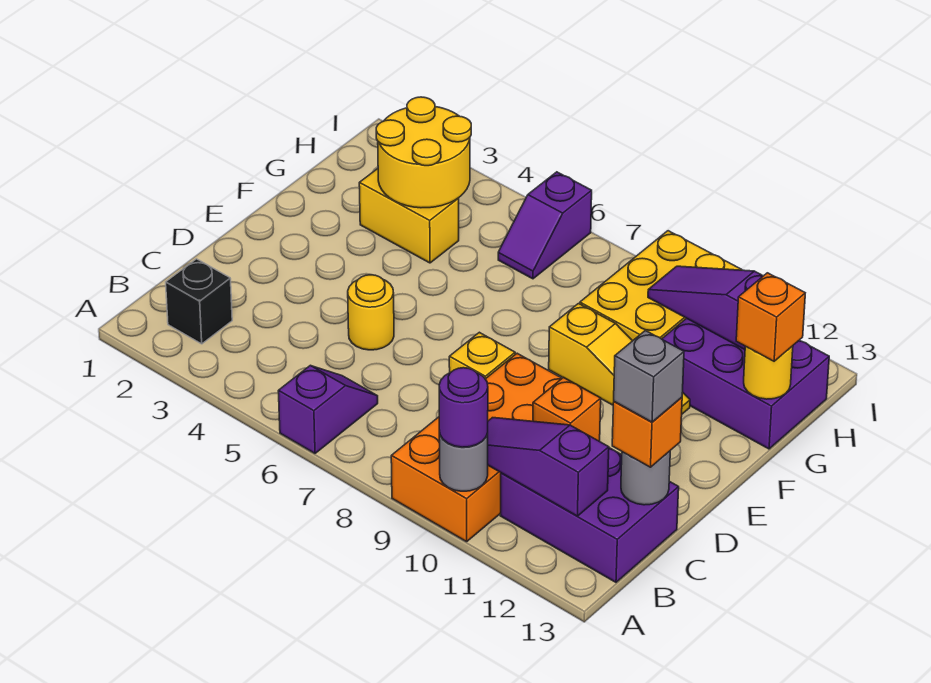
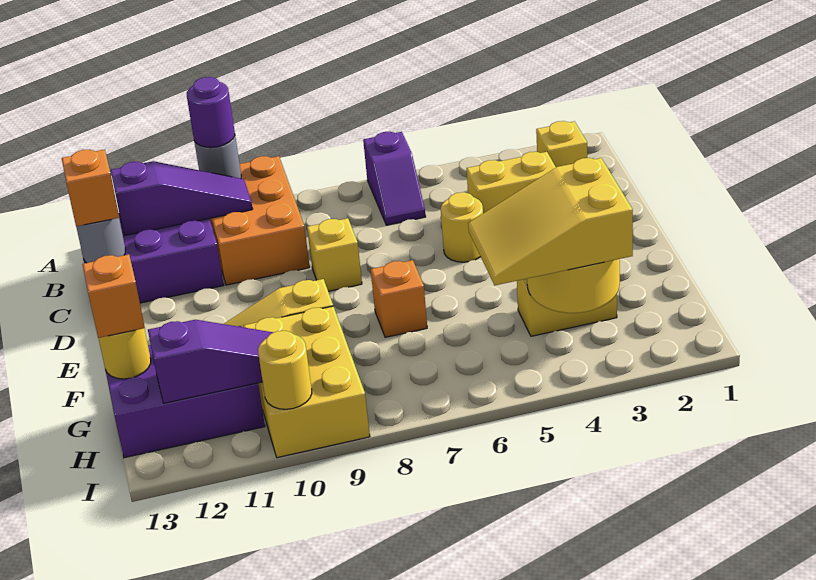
orange brick A9:D10 level 1 -> orange brick A9:C10 level 1
black brick B2 level 1 -> yellow brick B2 level 1
none -> yellow brick C3:C4 level 1
orange brick C11 level 2 -> orange brick F7 level 1
grey brick C13 level 4 -> none
none -> yellow slope G3:H5 level 3 top 3
purple slope H6:I6 level 1 top I -> none
none -> yellow round brick I10 level 2

